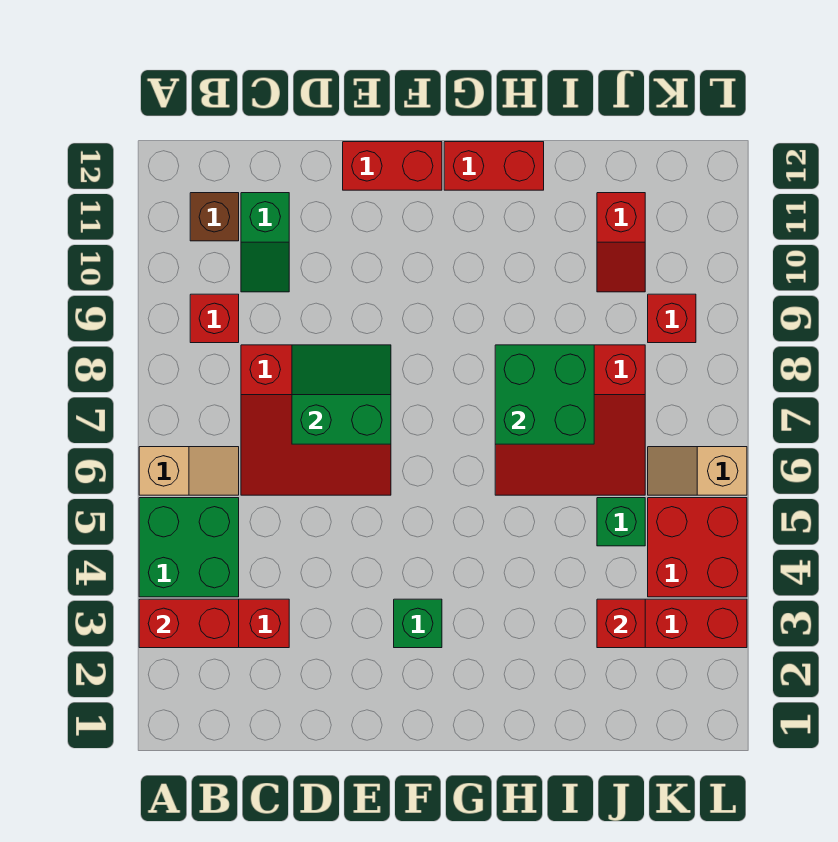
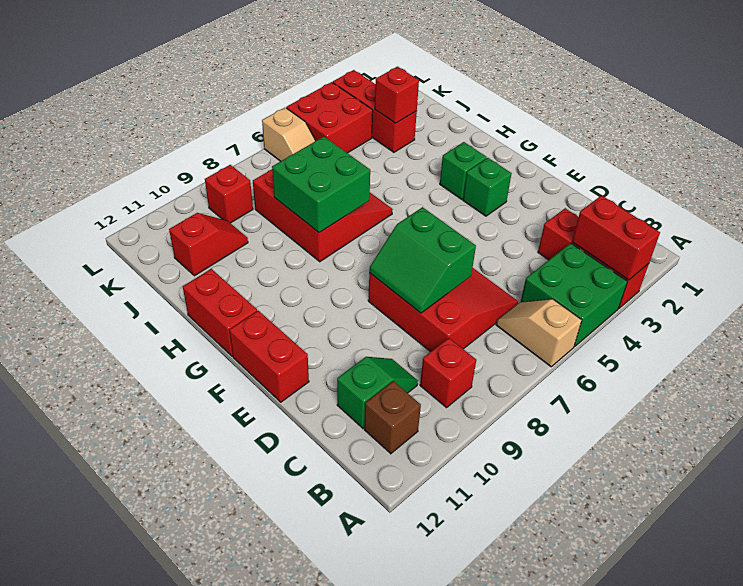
green brick J5 level 1 -> green brick G3 level 1

